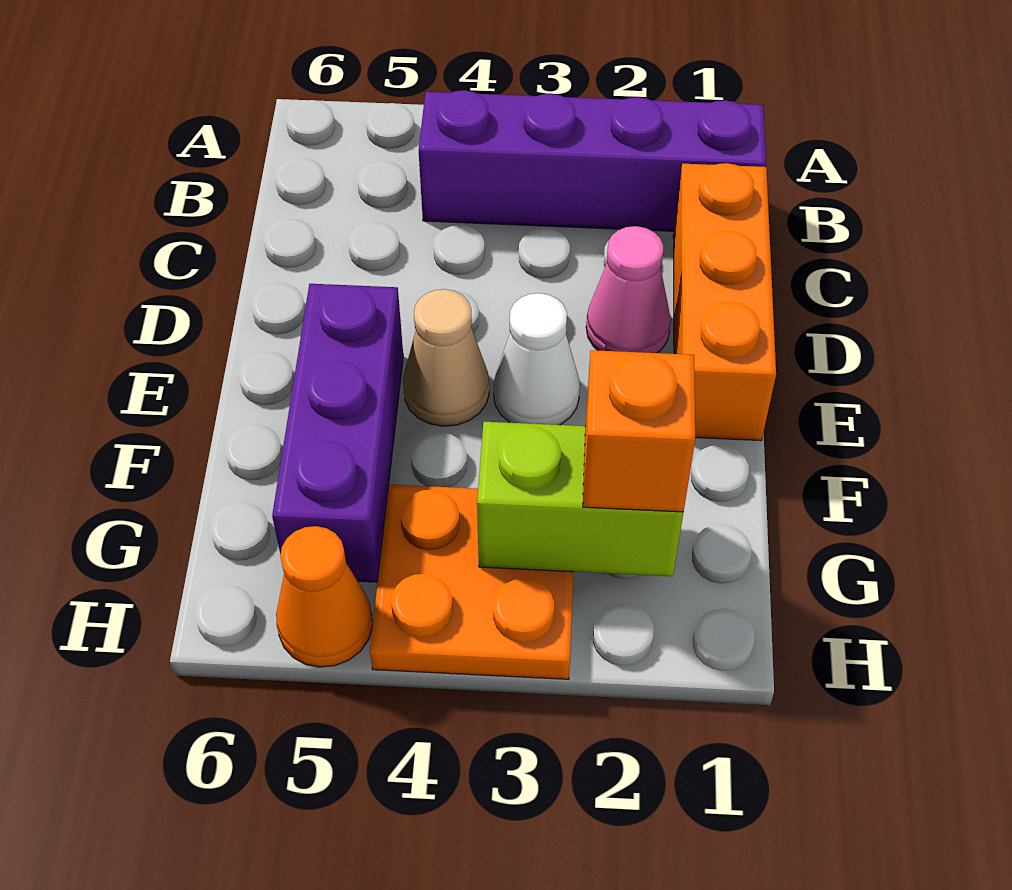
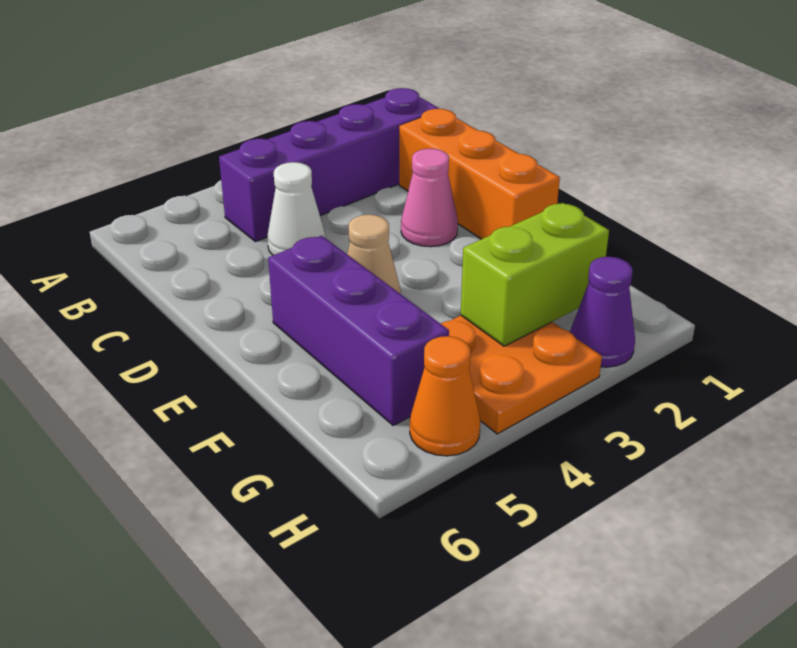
white cone E3 level 1 -> white cone C4 level 1
orange brick G2 level 3 -> none
none -> purple cone H2 level 1

